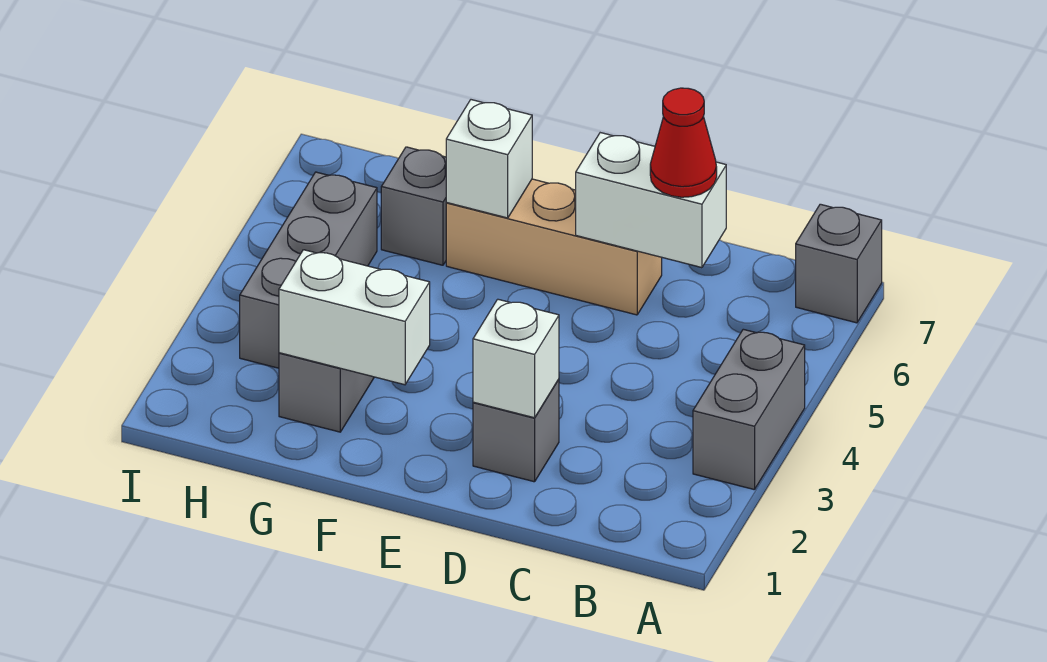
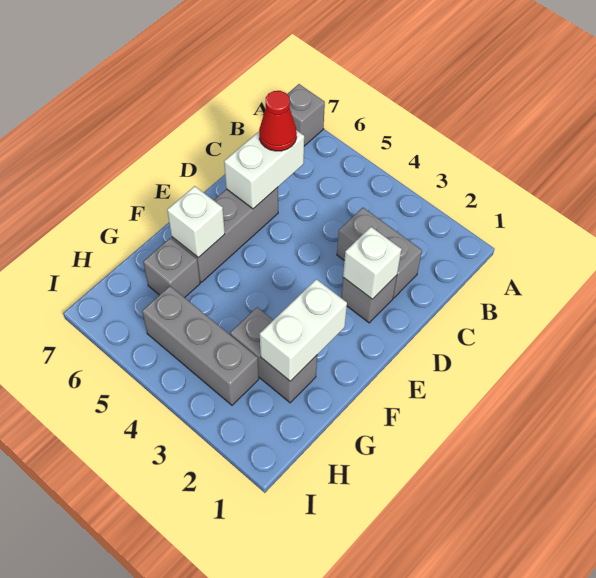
grey brick A3:A4 level 1 -> grey brick C2:C3 level 1
tan brick D6:F6 level 1 -> grey brick D6:F6 level 1

